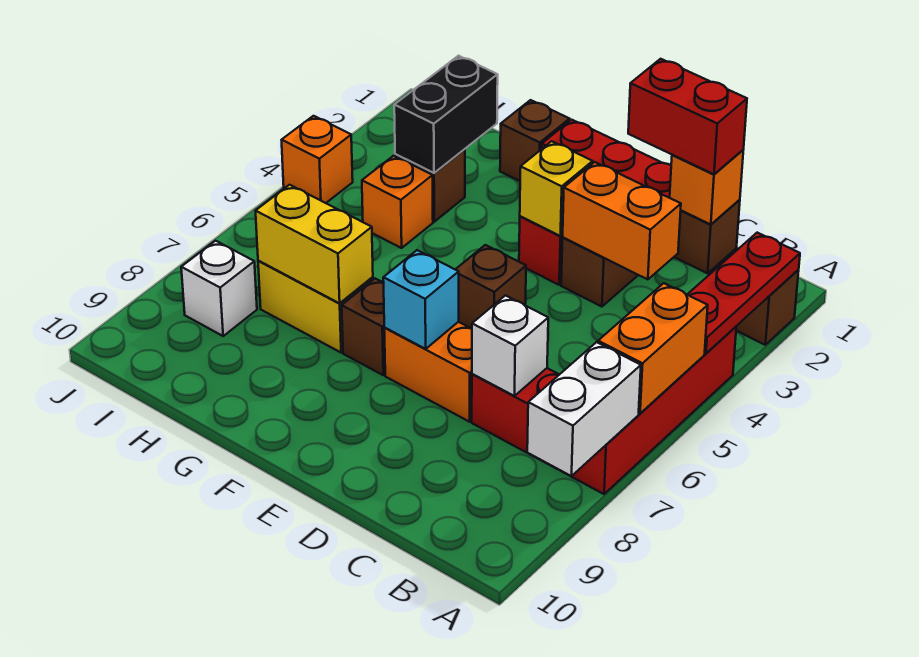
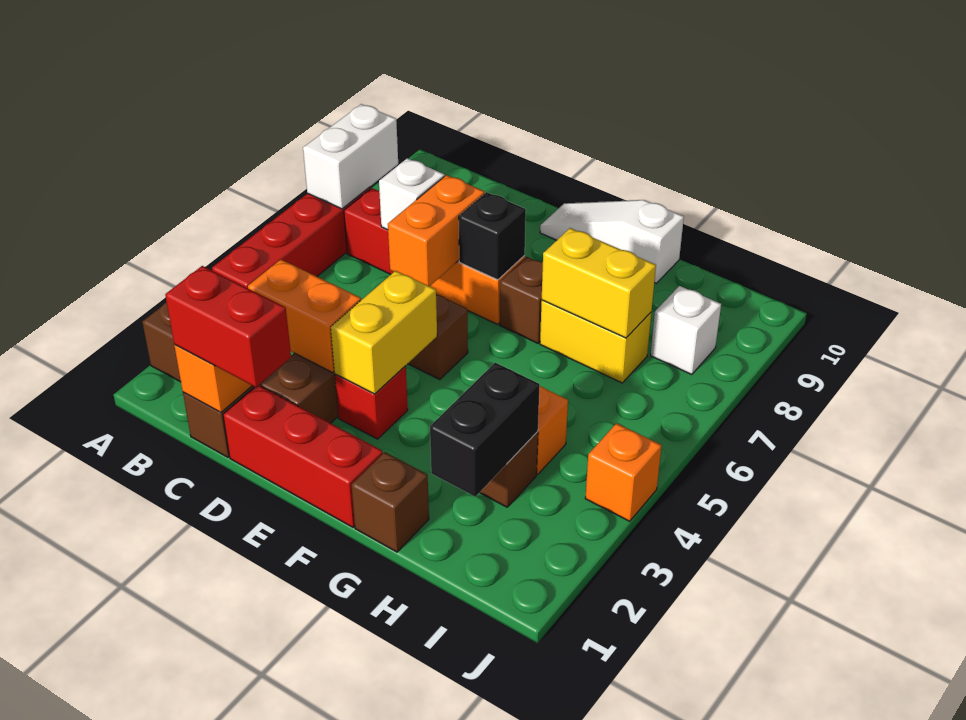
red plate A2:A4 level 2 -> none
orange brick A5:A6 level 2 -> orange brick D6:D7 level 2
yellow brick E3 level 2 -> yellow brick E3:E4 level 2
cyan brick E7 level 2 -> black brick E7 level 2
none -> white slope E10:G10 level 1 top G

